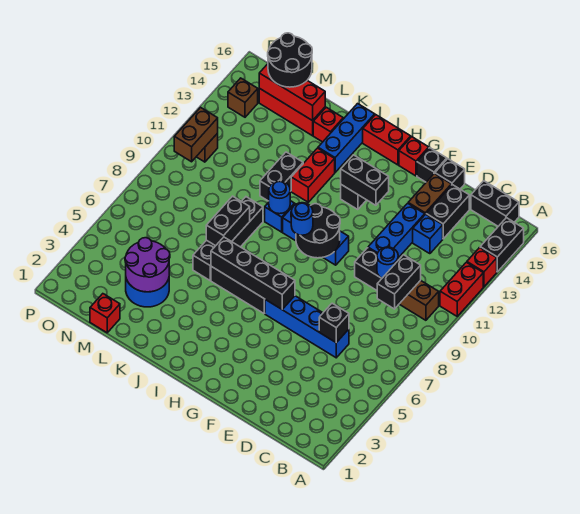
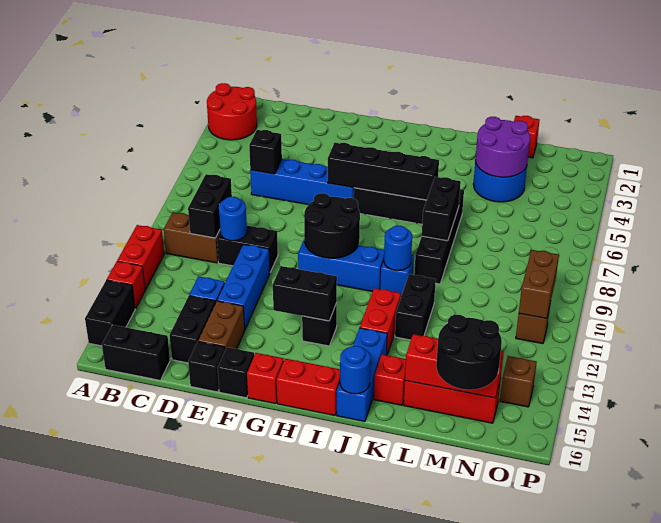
none -> red round brick A2:B3 level 1
blue round brick H9 level 3 -> blue round brick J16 level 2

